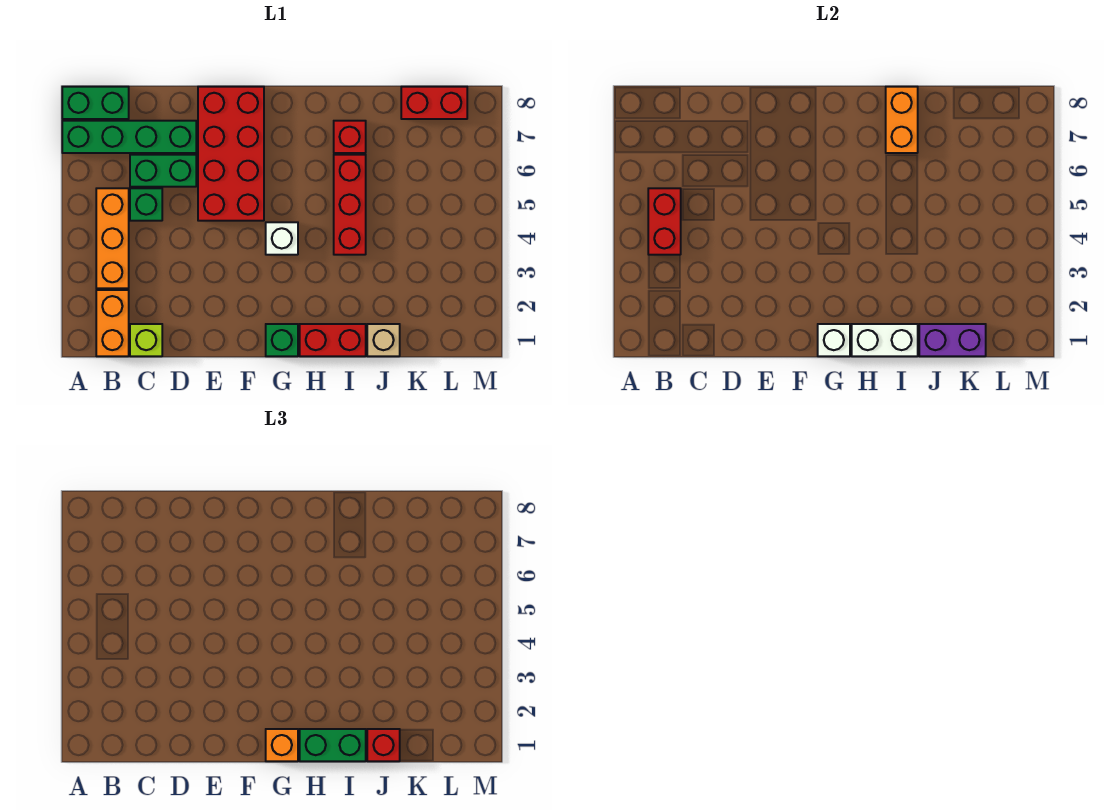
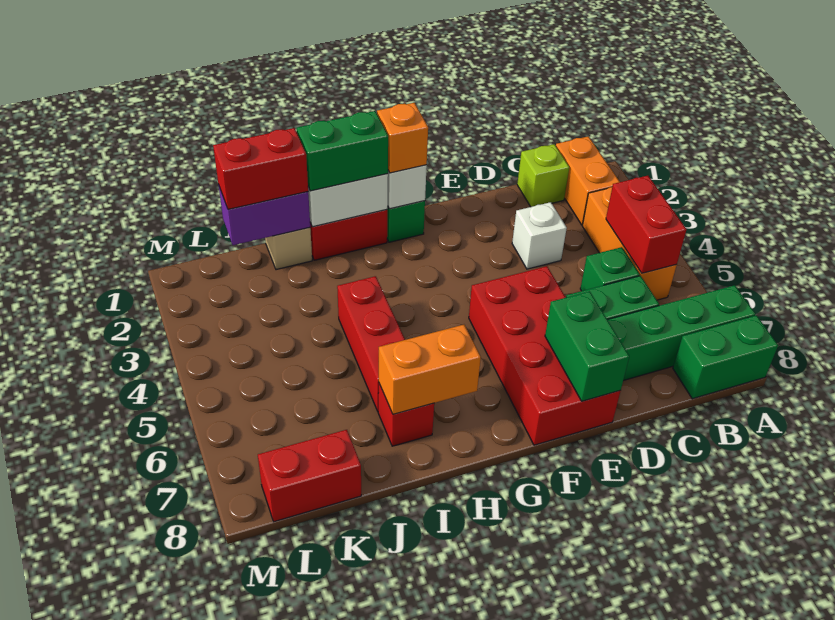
none -> green brick E7:E8 level 2
white brick G4 level 1 -> white brick D3 level 1
orange brick I7:I8 level 2 -> orange brick H7:I7 level 2
red brick J1 level 3 -> red brick J1:K1 level 3

